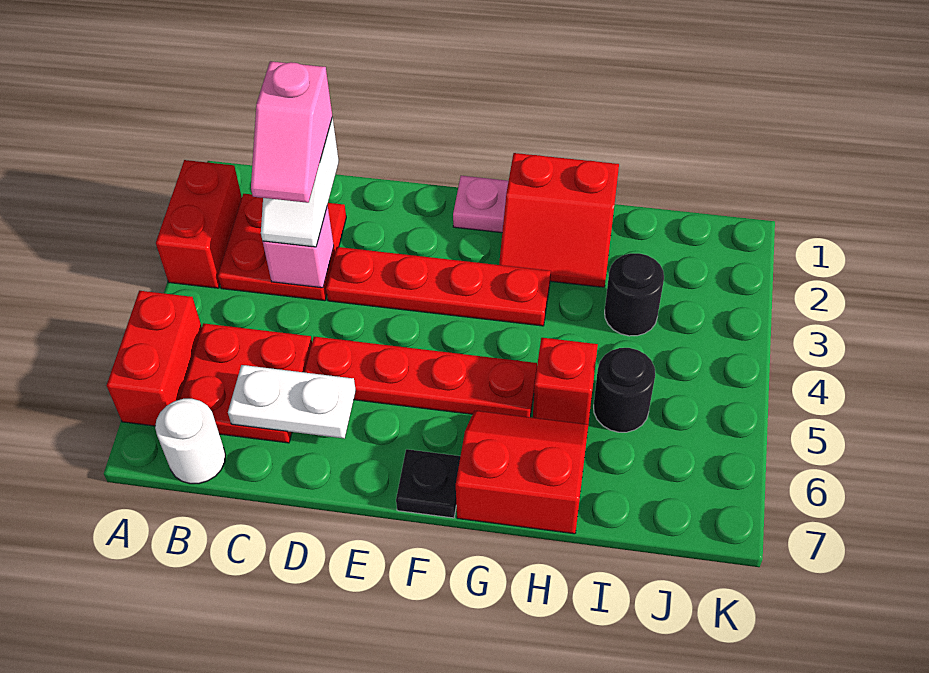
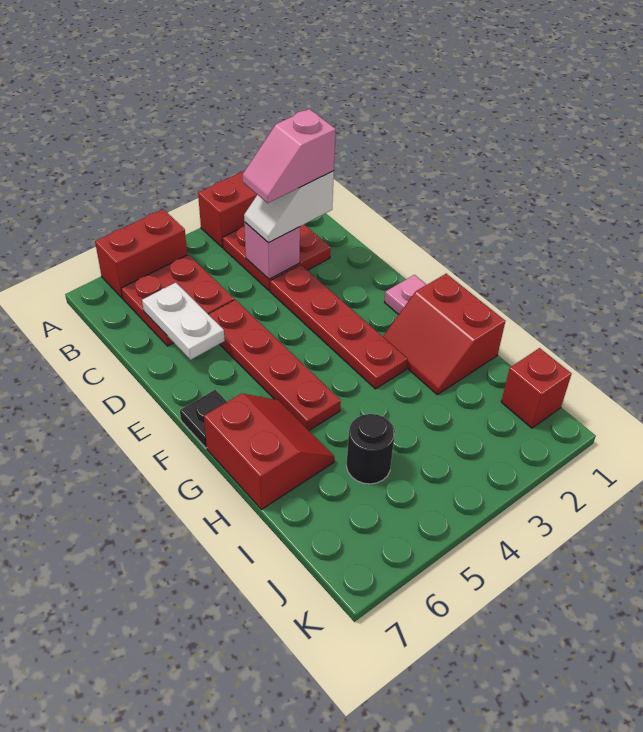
white round brick B7 level 1 -> none
red brick H5 level 1 -> red brick J1 level 1
black round brick I3 level 1 -> none

